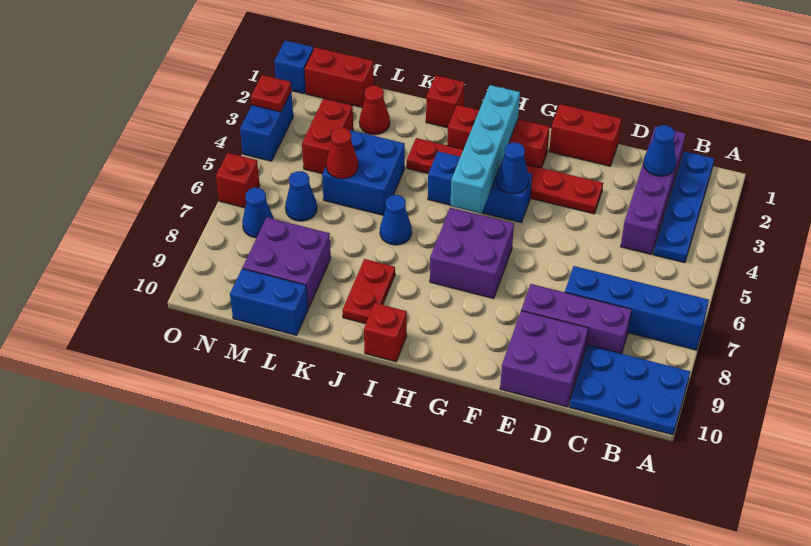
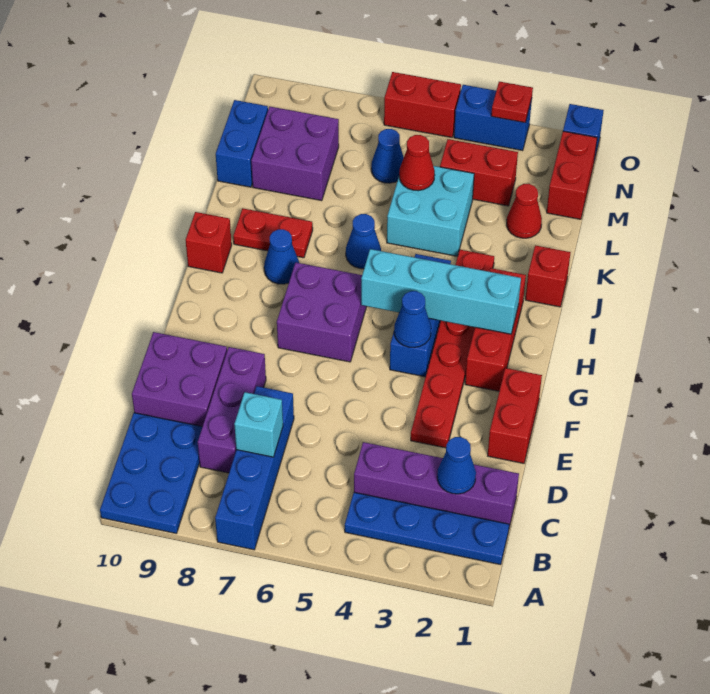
none -> cyan brick C7 level 2
blue brick K4:L5 level 1 -> cyan brick K4:L5 level 1
blue cone N7 level 1 -> blue cone I8 level 1
red brick O6 level 1 -> red brick O5:O6 level 1

